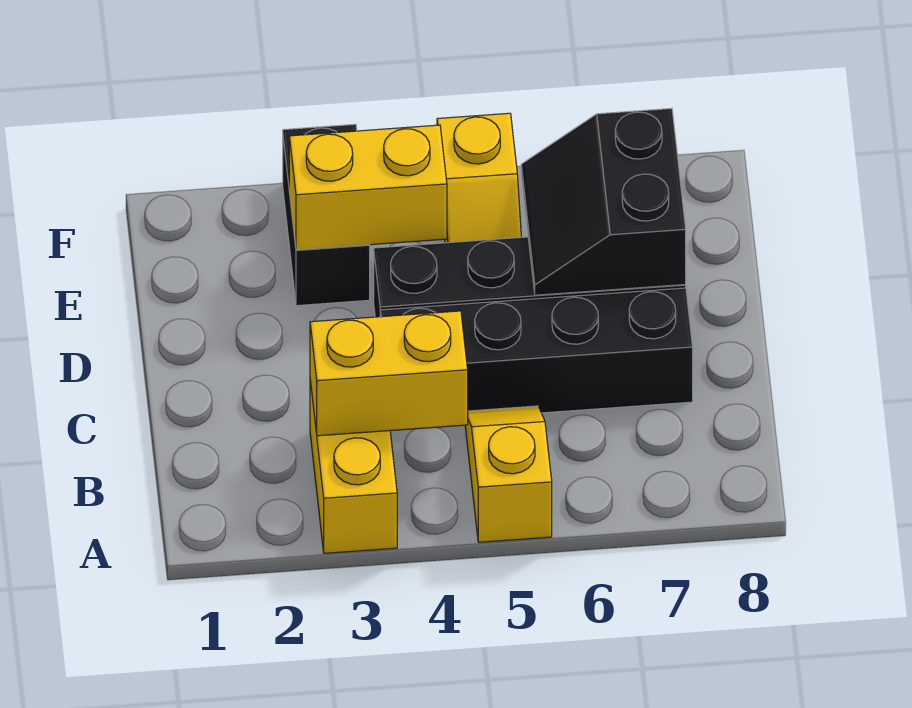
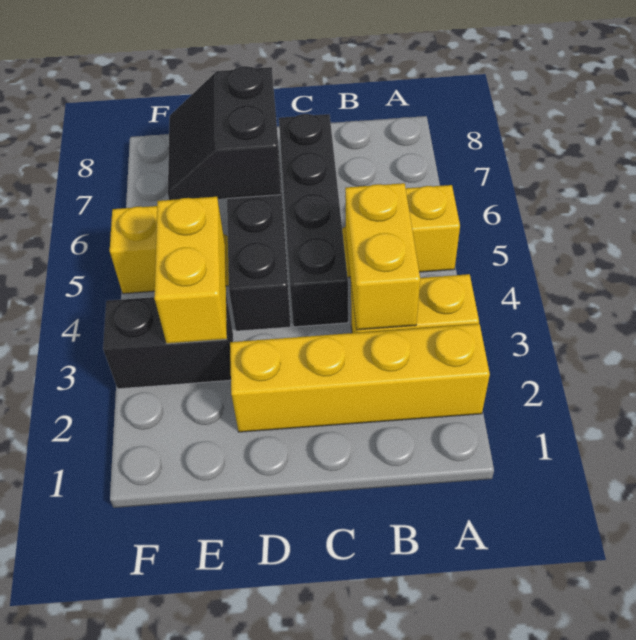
none -> yellow brick A2:D2 level 1
black slope D6:E7 level 2 top 7 -> black slope D6:E7 level 2 top D

